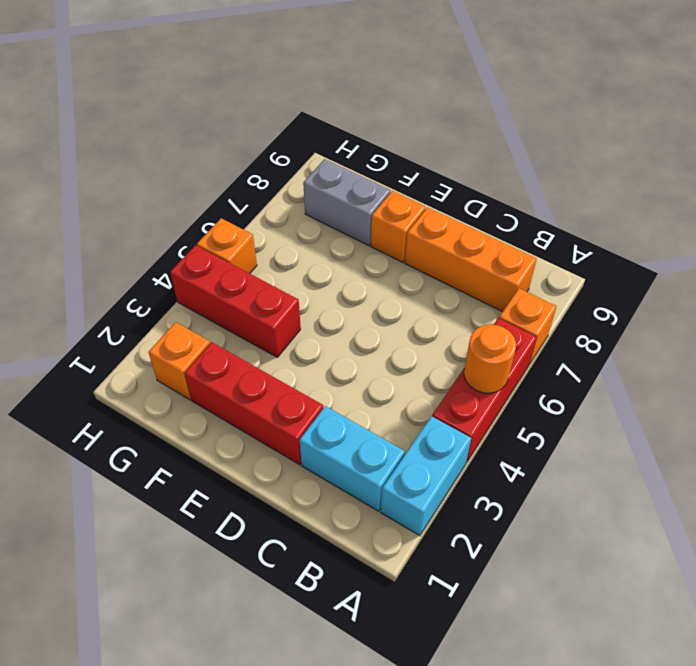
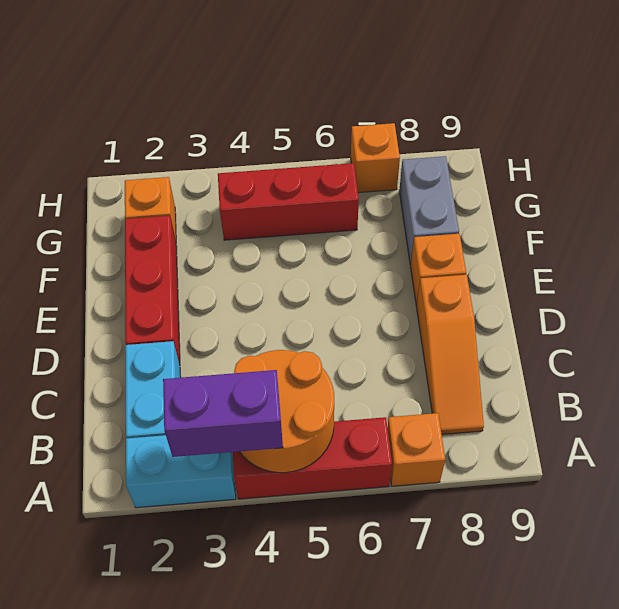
none -> purple brick A3:A4 level 3
orange round brick A5 level 2 -> orange round brick A4:B5 level 2
orange brick B8:D8 level 1 -> orange slope B8:D8 level 1 top D
red brick F4:H4 level 1 -> red brick G4:G6 level 1
orange brick H5 level 1 -> orange brick H7 level 1

